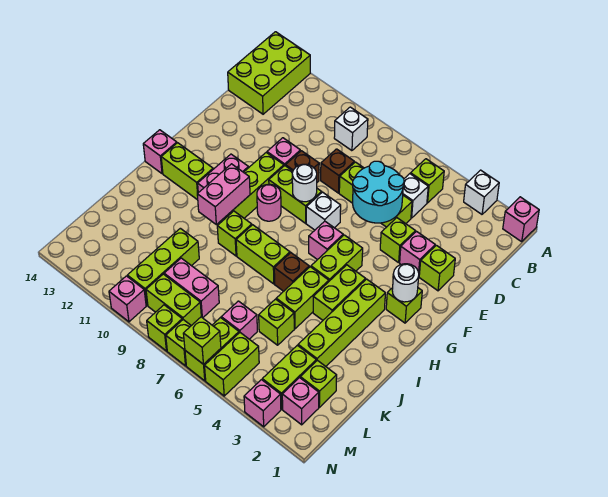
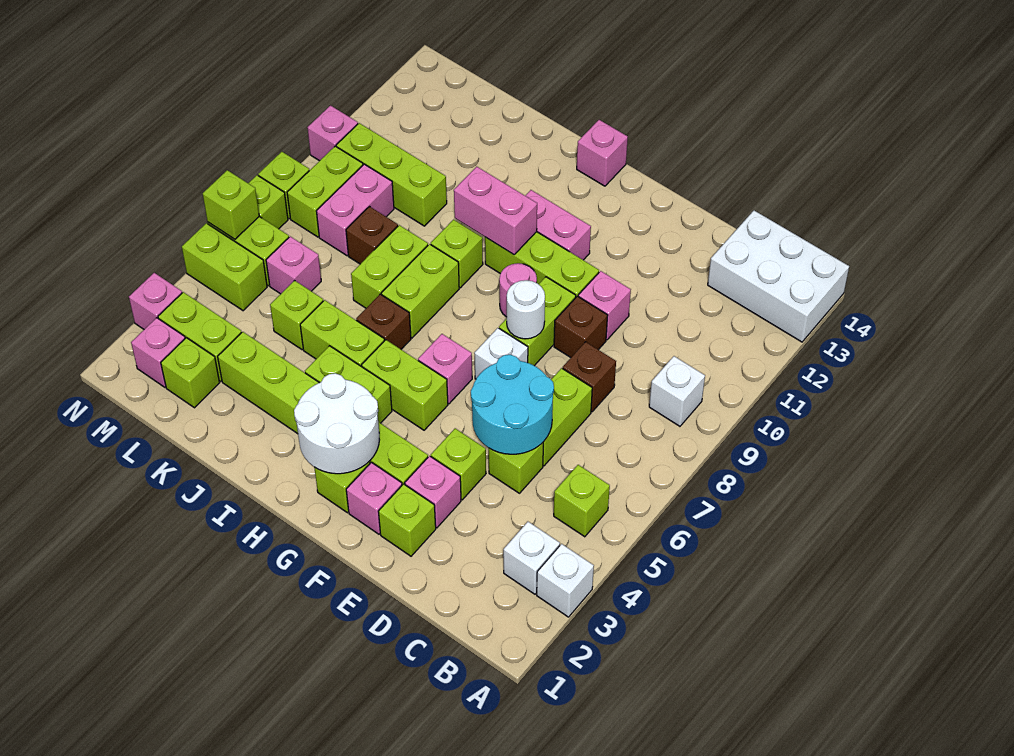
pink brick A1 level 1 -> pink brick F2 level 1
lime brick A13:C14 level 1 -> white brick A13:C14 level 1
white brick C5 level 1 -> white brick B3 level 1
white round brick G2 level 2 -> white round brick G2:H3 level 2
lime brick H3:K3 level 1 -> lime brick F3:K3 level 1
lime brick H12:H13 level 1 -> lime brick J7:J8 level 1
none -> brown brick K8 level 1

